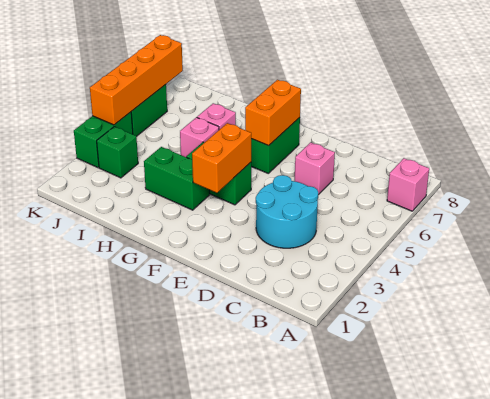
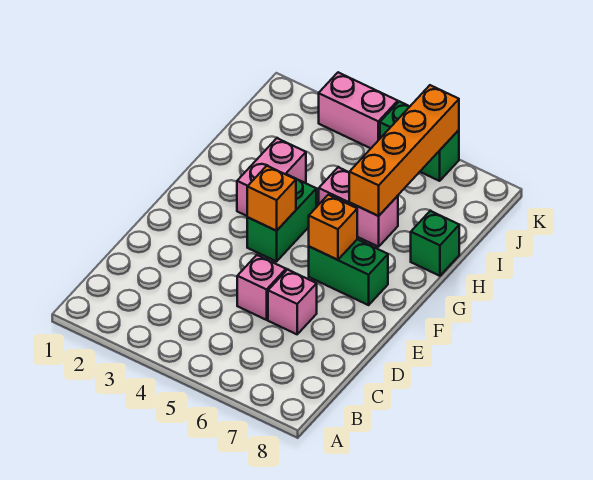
pink brick A7 level 1 -> pink brick D5 level 1
cyan round brick C3:D4 level 1 -> none
orange brick F3:F4 level 2 -> orange brick F4 level 2
orange brick F6:F7 level 2 -> orange brick F6 level 2
green brick G3:H3 level 1 -> pink brick G3:H3 level 1
green brick J3 level 1 -> green brick H8 level 1
green brick K3:K4 level 1 -> pink brick K3:K4 level 1
orange brick K4:K7 level 2 -> orange brick H6:K6 level 2

